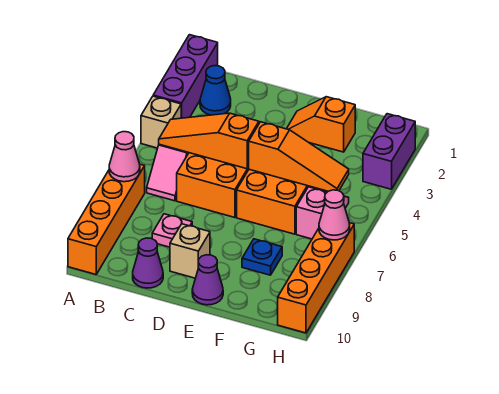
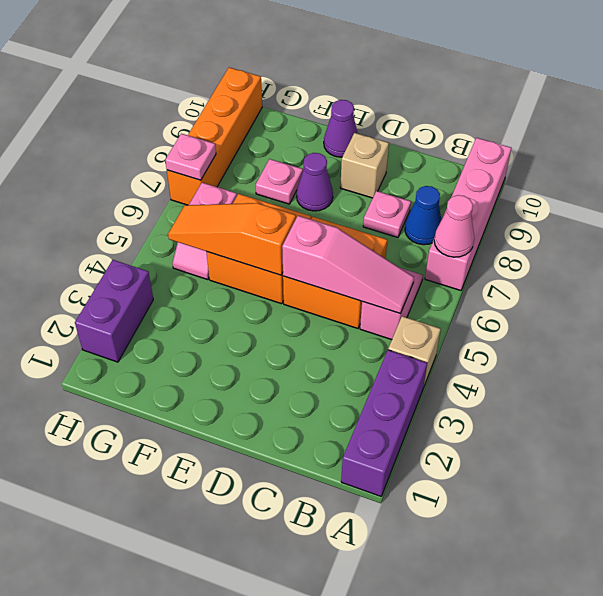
orange brick A7:A10 level 1 -> pink brick A7:A10 level 1
blue cone B2 level 1 -> blue cone B8 level 1
orange slope B5:D5 level 2 top D -> pink slope B5:D5 level 2 top D
purple cone C10 level 1 -> purple cone E8 level 1
orange slope E2:F2 level 1 top F -> none
blue plate F8 level 1 -> pink plate F8 level 1
pink cone H7 level 2 -> pink plate H7 level 2

